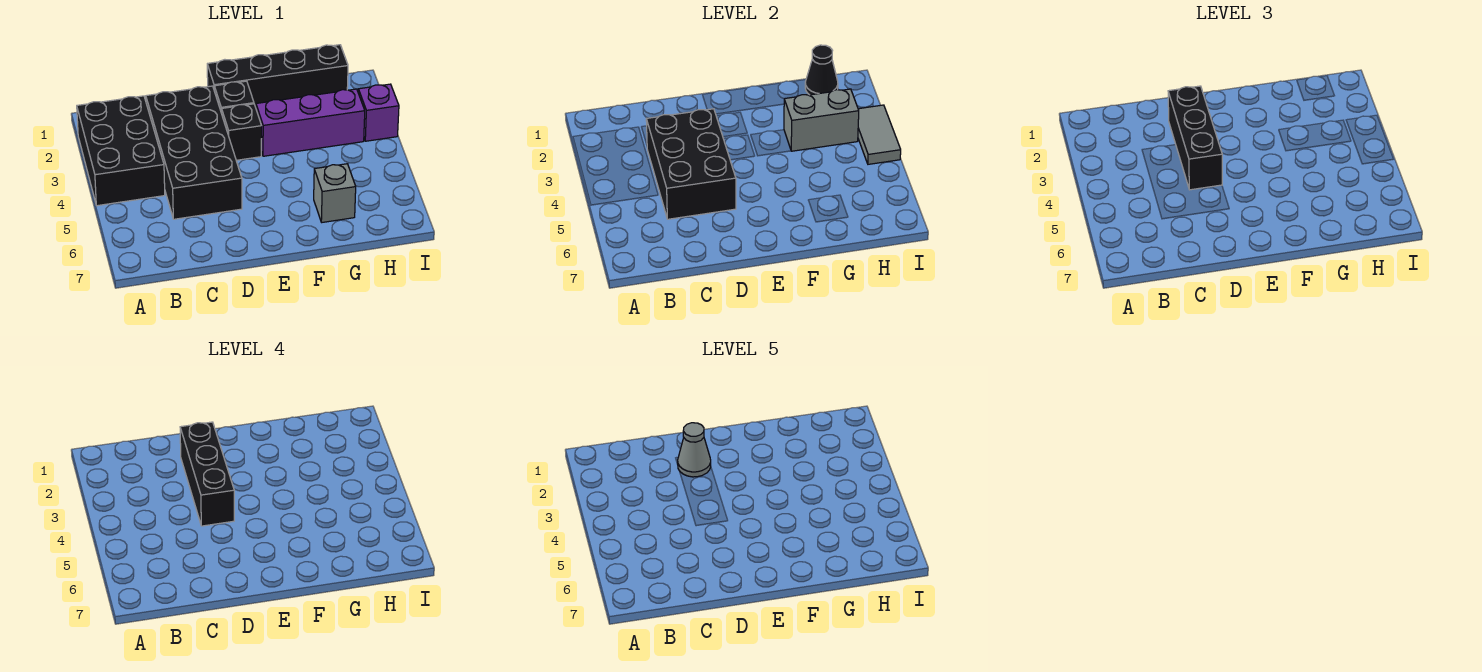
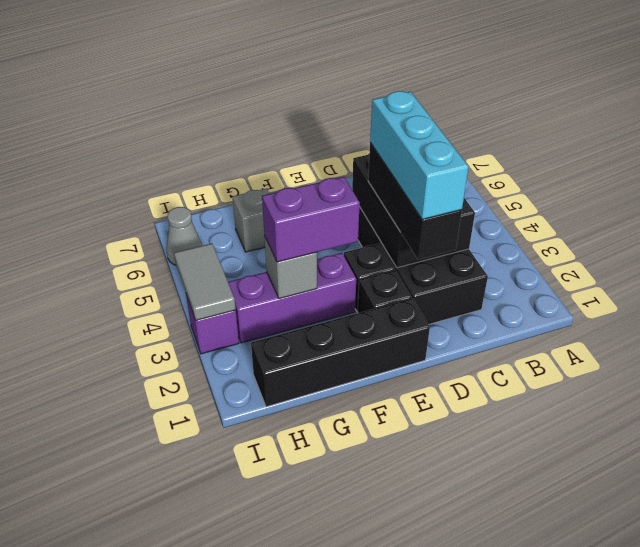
black brick A2:B4 level 1 -> none
black brick D2:D4 level 4 -> cyan brick D2:D4 level 4
grey cone D2 level 5 -> grey cone I6 level 1
none -> purple brick F3:G3 level 3
grey brick G3:H3 level 2 -> grey brick G3 level 2
black cone H1 level 2 -> none

